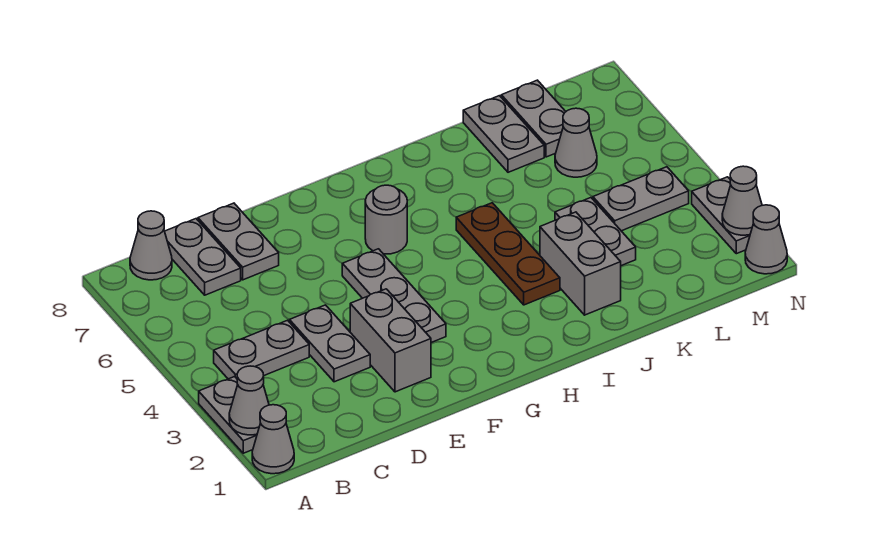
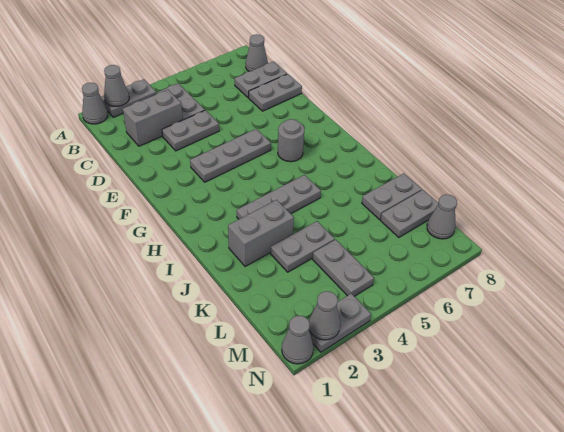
grey brick E2:E3 level 1 -> grey brick C2:C3 level 1
brown plate I3:I5 level 1 -> grey plate I3:I5 level 1
grey cone L6 level 1 -> grey cone M8 level 1

